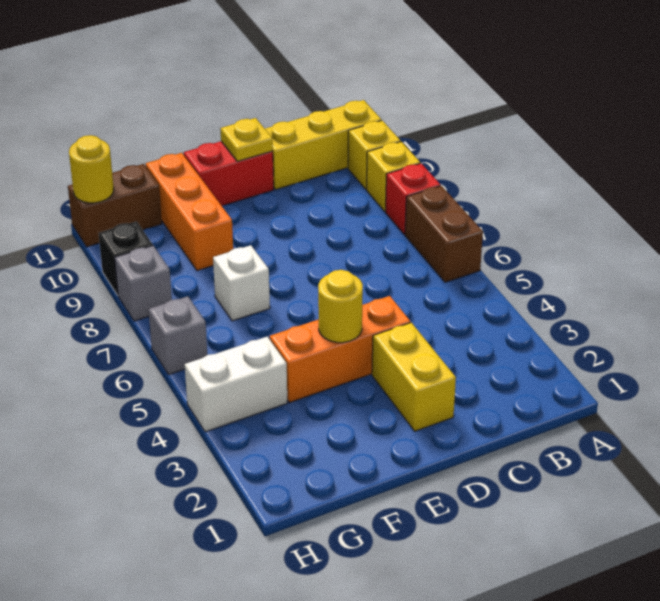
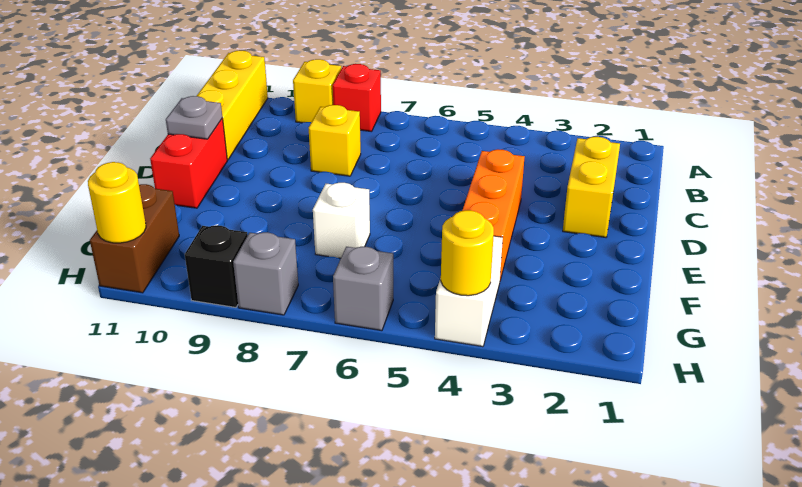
brown brick A6:A7 level 1 -> none
yellow brick A10 level 1 -> yellow brick C8 level 1
yellow brick D2:D3 level 1 -> yellow brick C2:D2 level 1
yellow plate D11 level 2 -> grey plate D11 level 2
yellow round brick E4 level 2 -> yellow round brick H4 level 2
orange brick F9:F11 level 1 -> none

